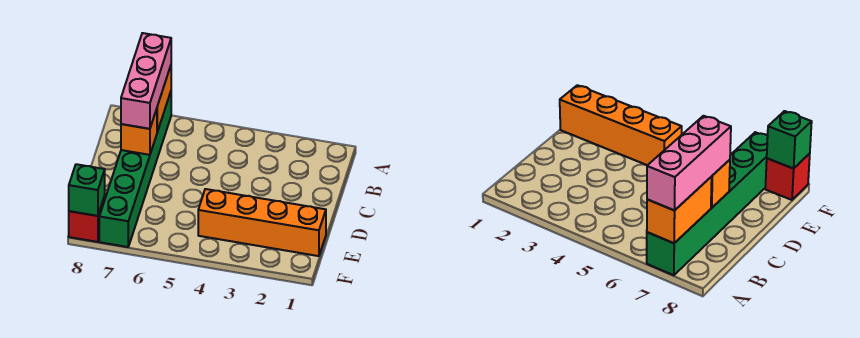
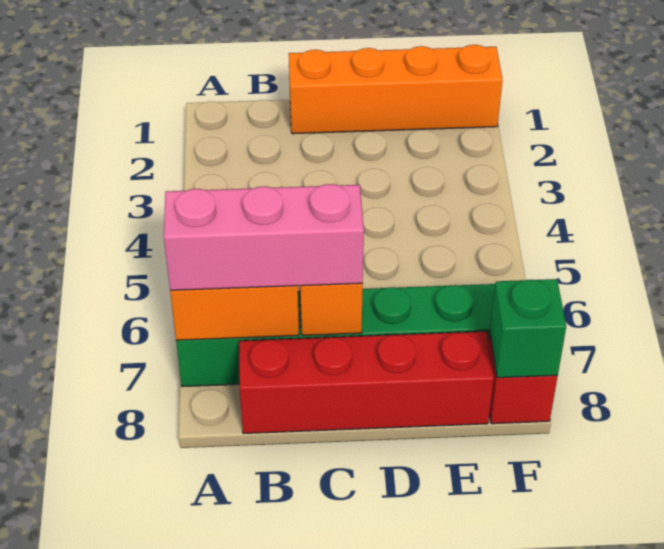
none -> red brick B8:E8 level 1
orange brick E1:E4 level 1 -> orange brick C1:F1 level 1

